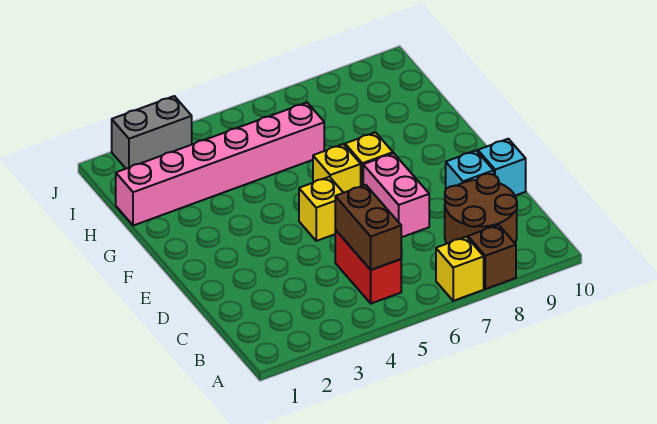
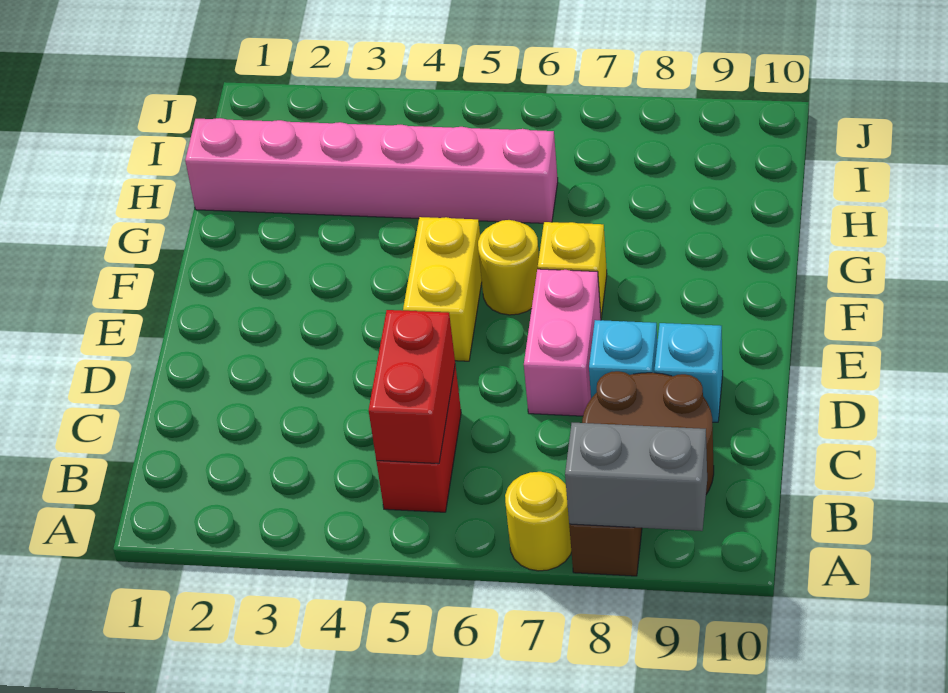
yellow brick A7 level 1 -> yellow round brick A7 level 1
brown brick B5:C5 level 2 -> red brick B5:C5 level 2
cyan brick D10 level 1 -> cyan brick D8 level 1
yellow brick E5 level 1 -> yellow brick E5:F5 level 1
yellow brick F6 level 1 -> yellow round brick F6 level 1
grey brick J2:J3 level 1 -> grey brick A8:A9 level 2

